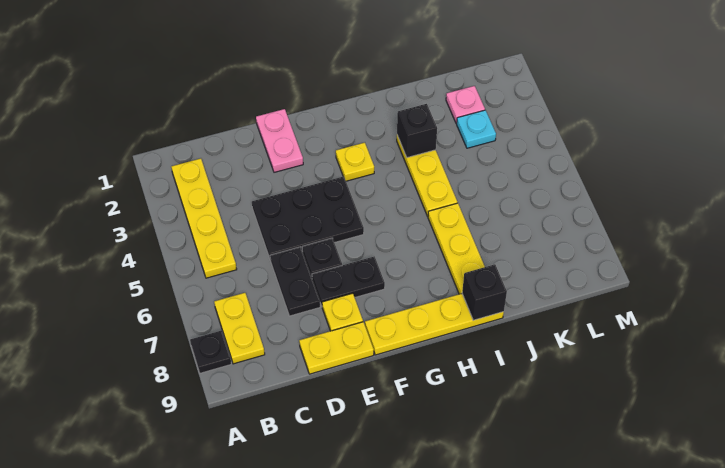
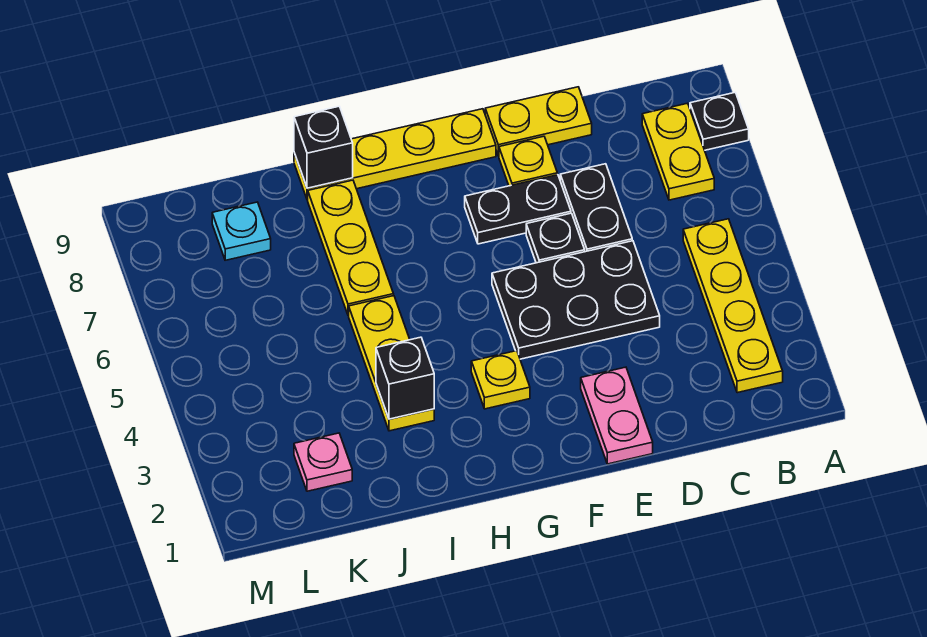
cyan plate K3 level 1 -> cyan plate K8 level 1

